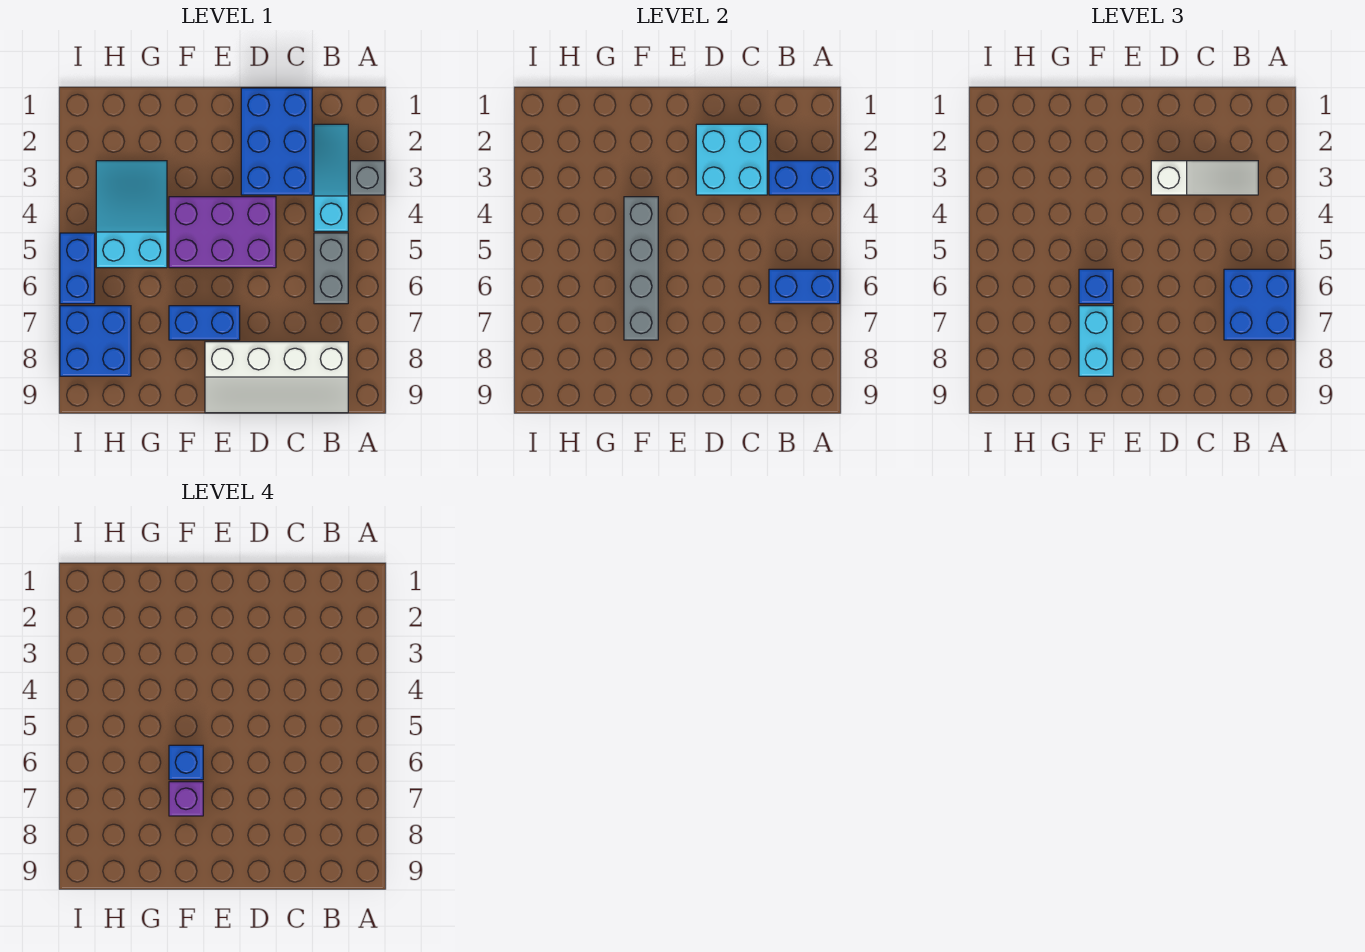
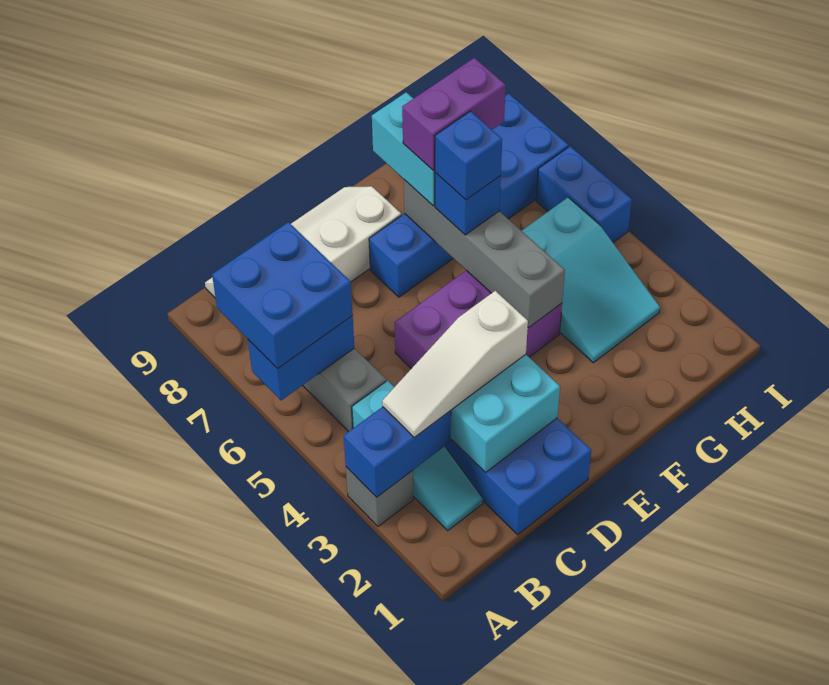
purple brick F7 level 4 -> purple brick F7:G7 level 4

